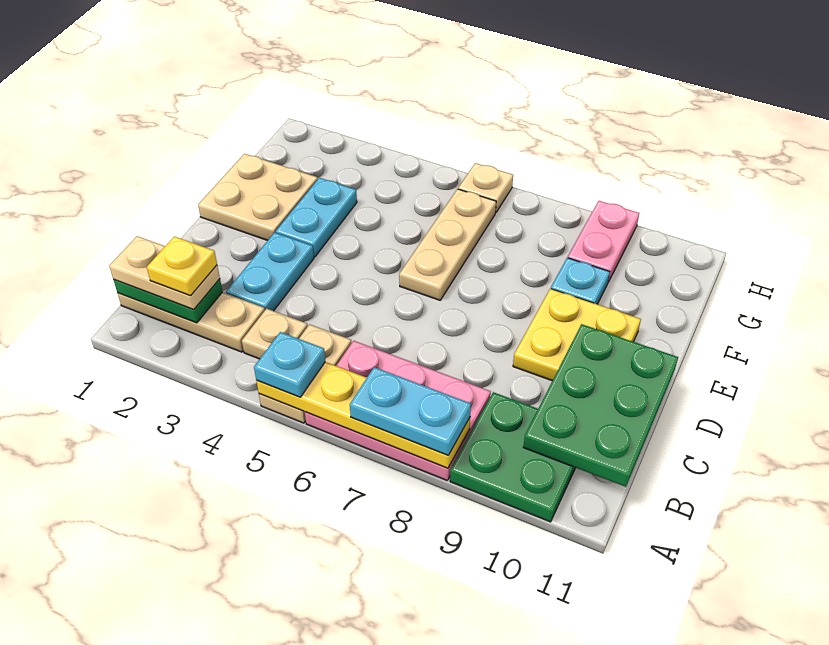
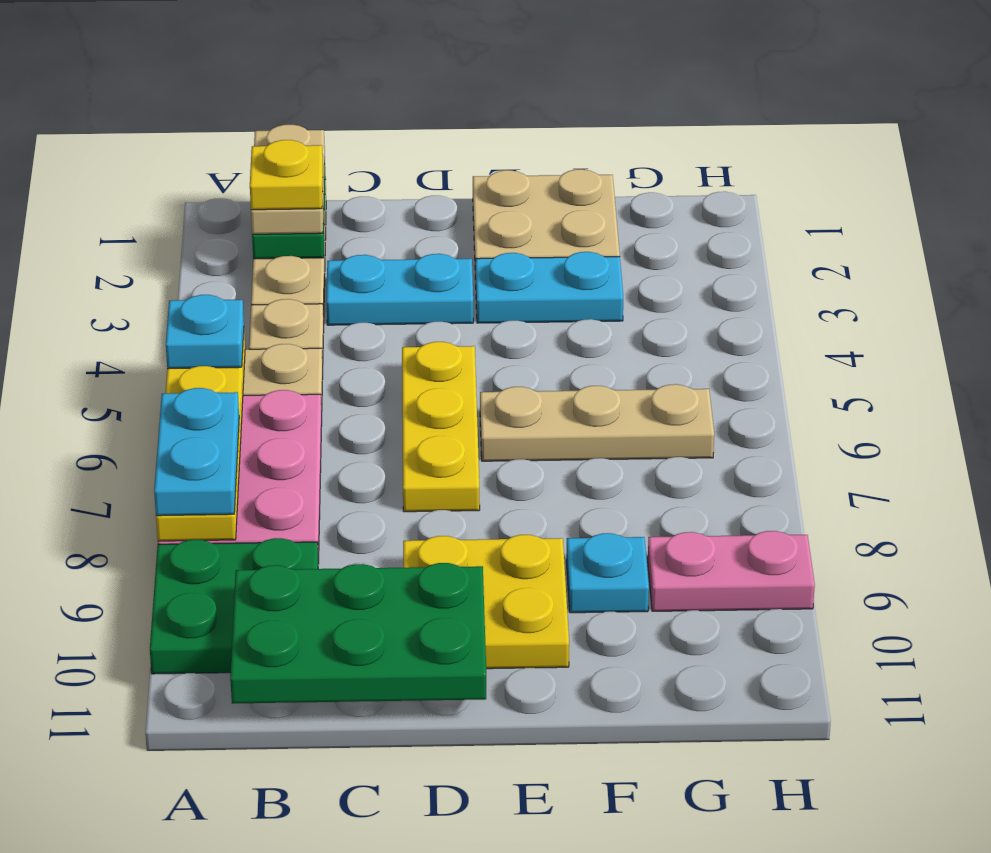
none -> yellow plate D5:D7 level 1
tan plate H6 level 1 -> none

